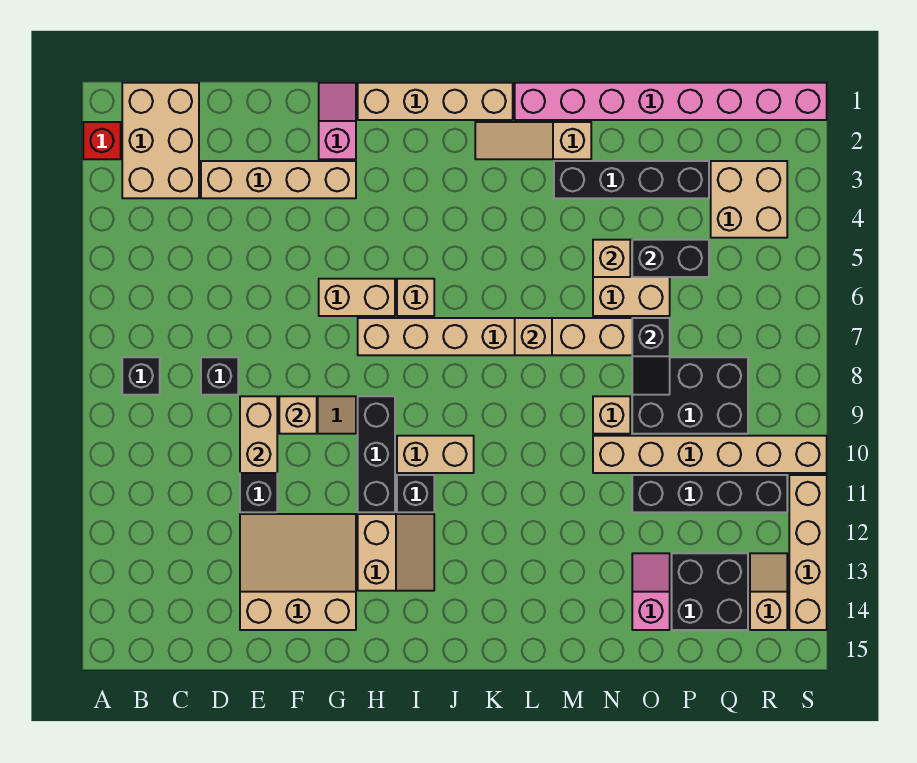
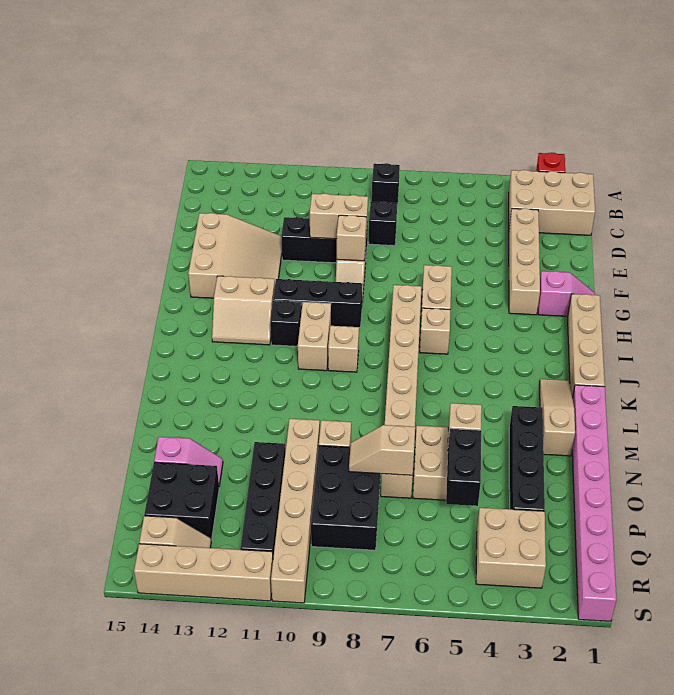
tan brick L7 level 2 -> tan brick J9 level 1
black slope O7:O8 level 2 top 7 -> tan slope O7:O8 level 2 top 7

